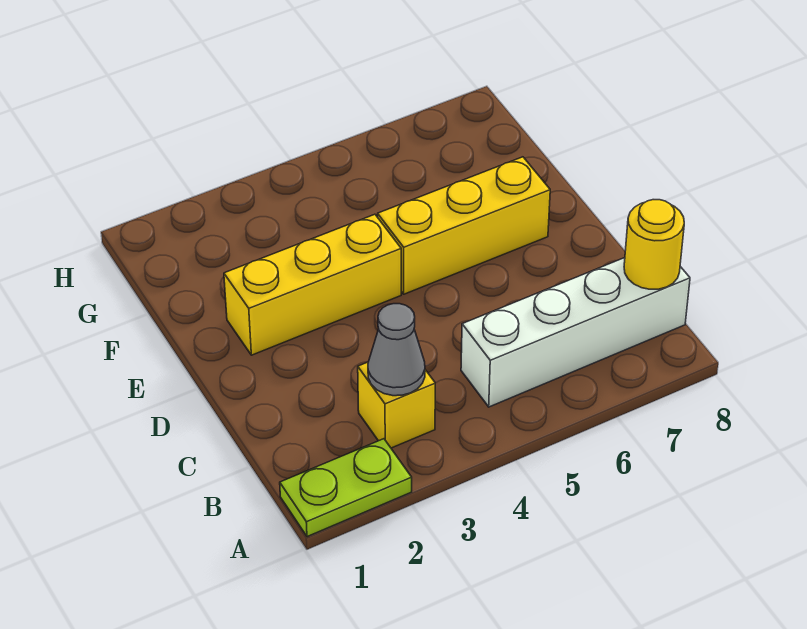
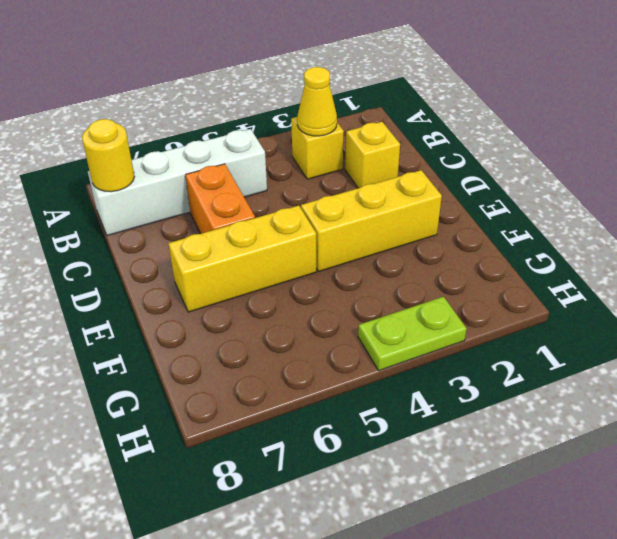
lime plate A1:A2 level 1 -> lime plate H3:H4 level 1
grey cone B3 level 2 -> yellow cone B3 level 2
none -> yellow brick C2 level 1
none -> orange brick C6:D6 level 1

